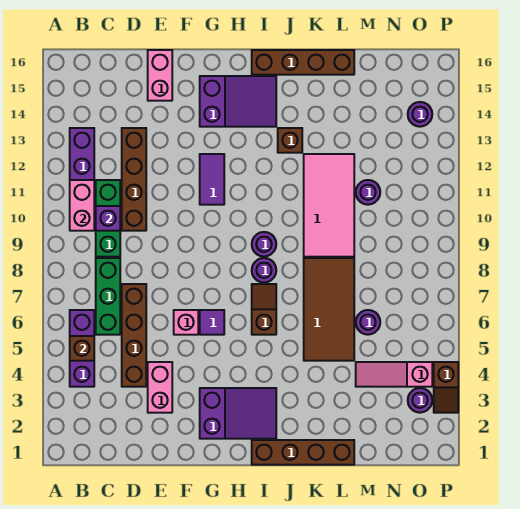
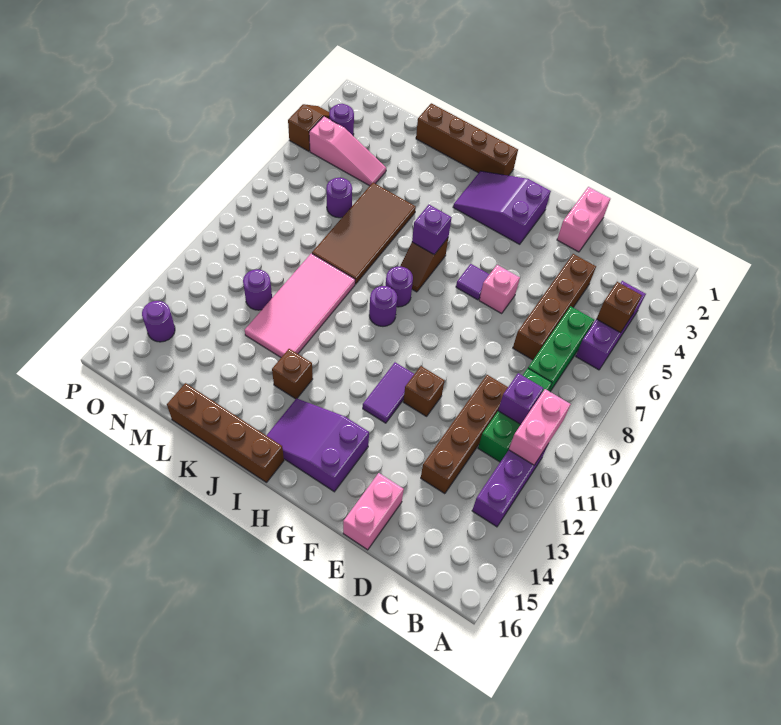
pink brick E3:E4 level 1 -> pink brick E1:E2 level 1
none -> brown brick F11 level 1
none -> purple brick I6 level 2

